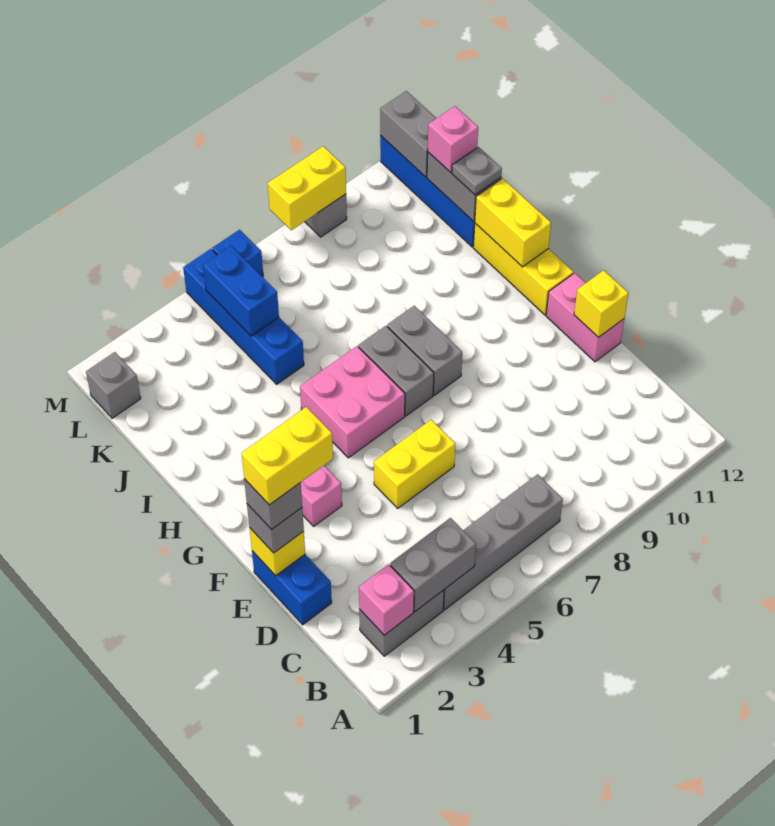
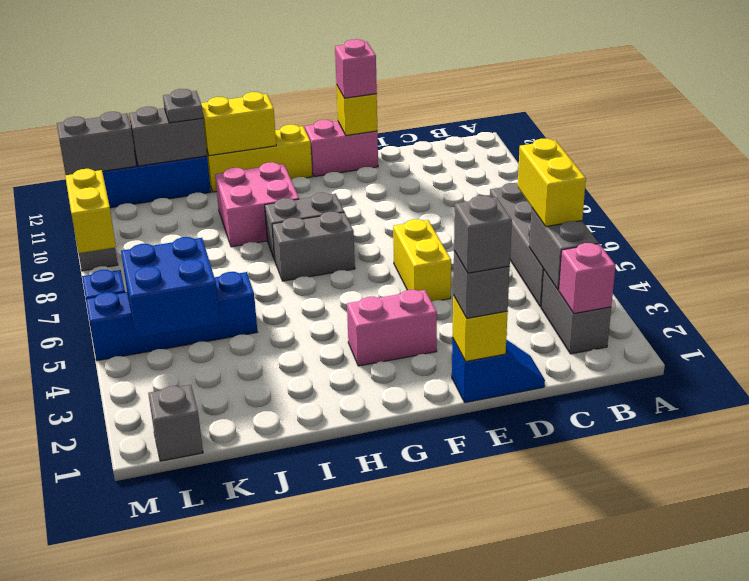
blue brick D1:E1 level 1 -> blue slope D1:E1 level 1 top E
yellow brick E1:E2 level 5 -> yellow brick B4:B5 level 3
pink brick G5:H6 level 1 -> pink brick H9:I10 level 1
blue brick K5:L5 level 2 -> blue brick K4:L5 level 2
pink brick K12 level 3 -> pink brick E12 level 3

